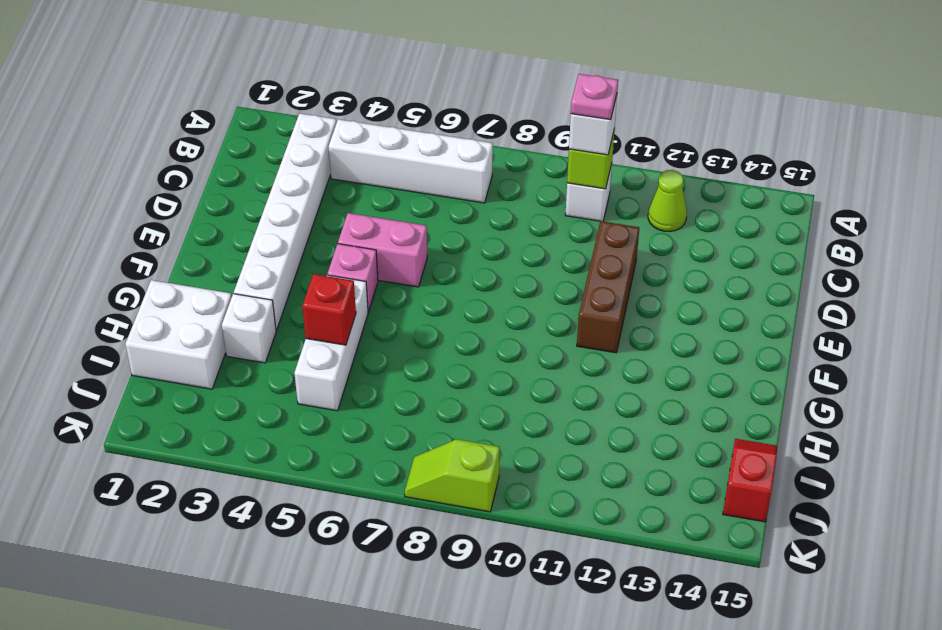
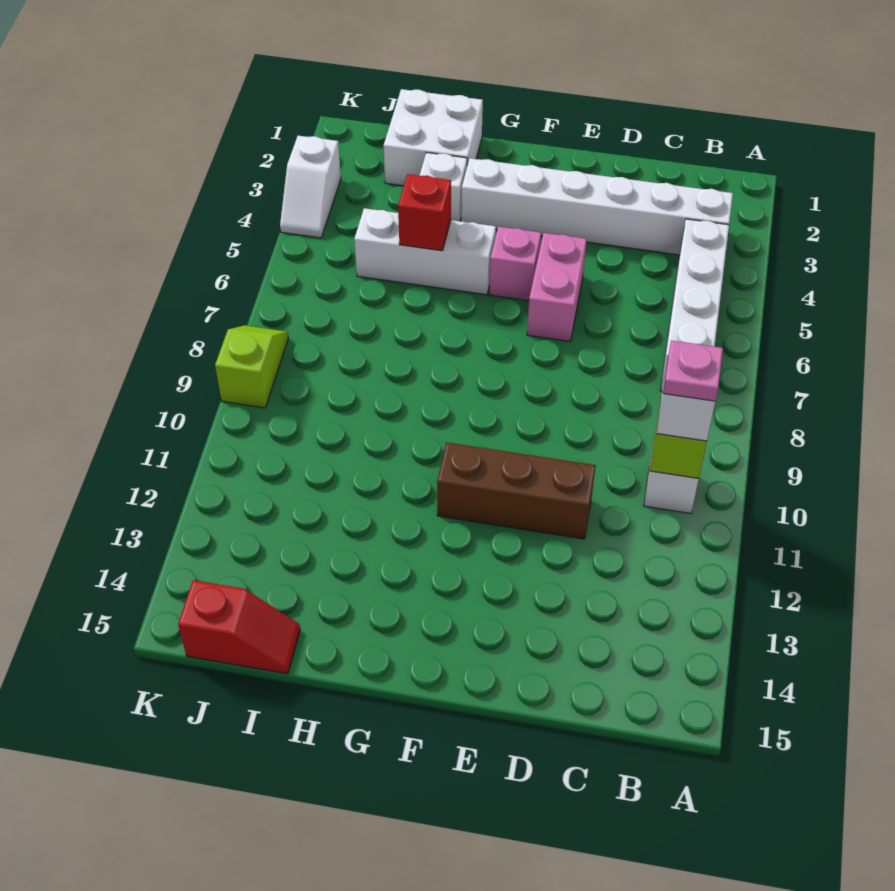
lime cone B12 level 1 -> none
none -> white slope K3:K4 level 1 top 3

